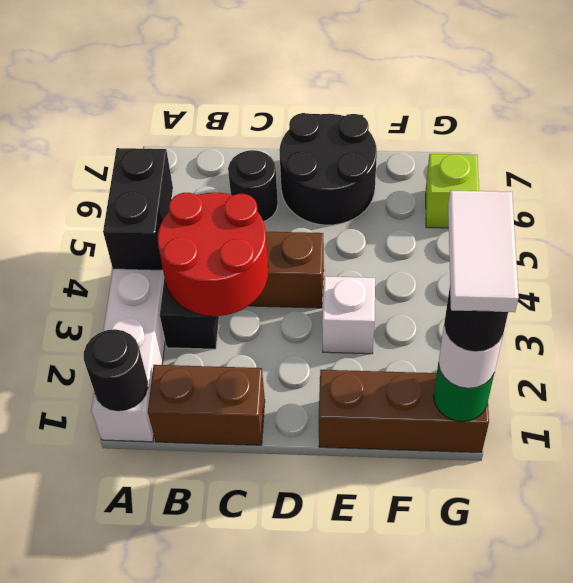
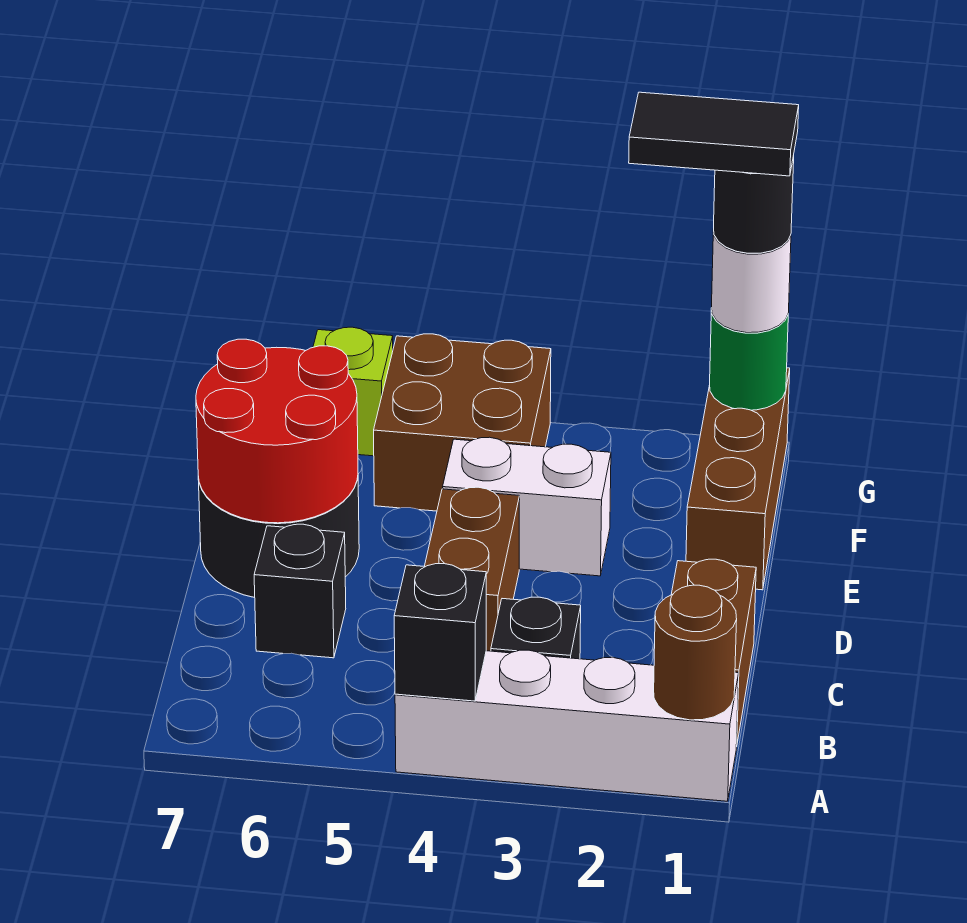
black round brick A1 level 2 -> brown round brick A1 level 2
black brick A4:A5 level 2 -> black brick A4 level 2
red round brick B3:C4 level 2 -> red round brick D6:E7 level 2
black round brick C6 level 1 -> black brick C6 level 1
white brick E3 level 1 -> white brick E3:E4 level 1
none -> brown brick F4:G5 level 1
white tile G1:G2 level 5 -> black tile G1:G2 level 5

